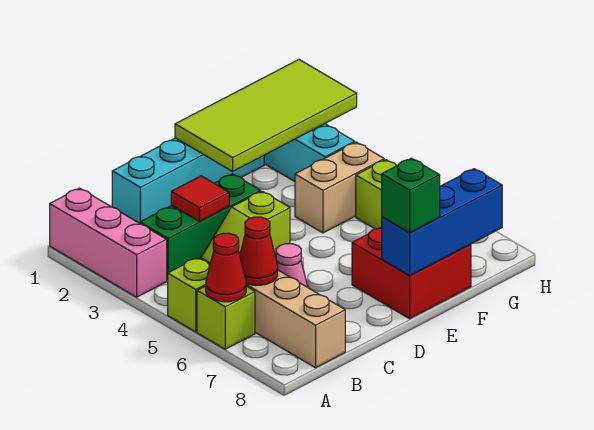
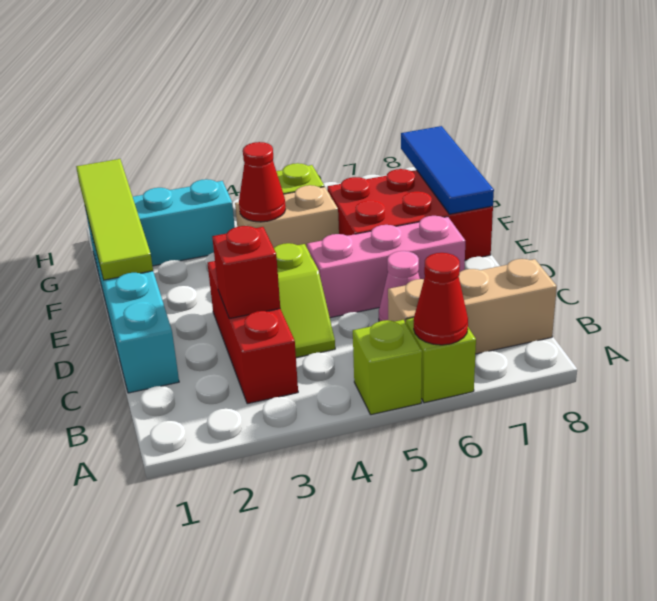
pink brick A1:A3 level 1 -> pink brick D5:D7 level 1
green brick B3:D3 level 1 -> red brick B3:D3 level 1
red cone B6 level 2 -> red cone F4 level 2
red tile C3 level 2 -> red brick C3 level 2
lime tile E1:H2 level 2 -> lime tile E1:H1 level 2
red brick E7:F8 level 1 -> red brick E6:F8 level 1
blue brick E8:G8 level 2 -> blue tile E8:G8 level 2
green brick E8 level 3 -> none
tan brick F4:G4 level 1 -> tan brick F4:F5 level 1

